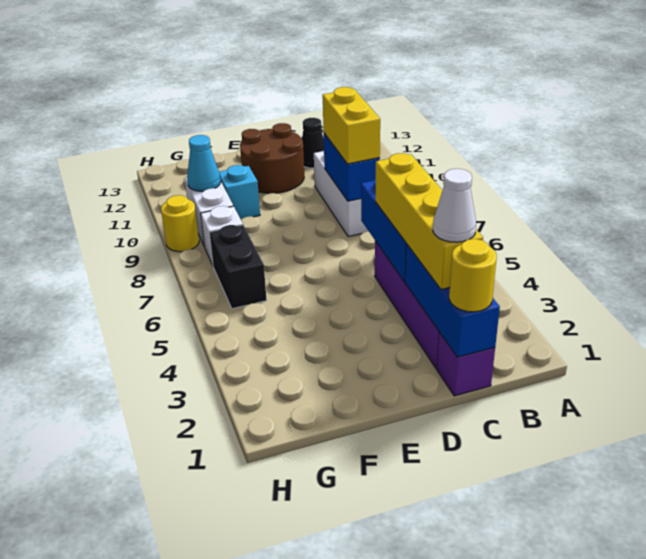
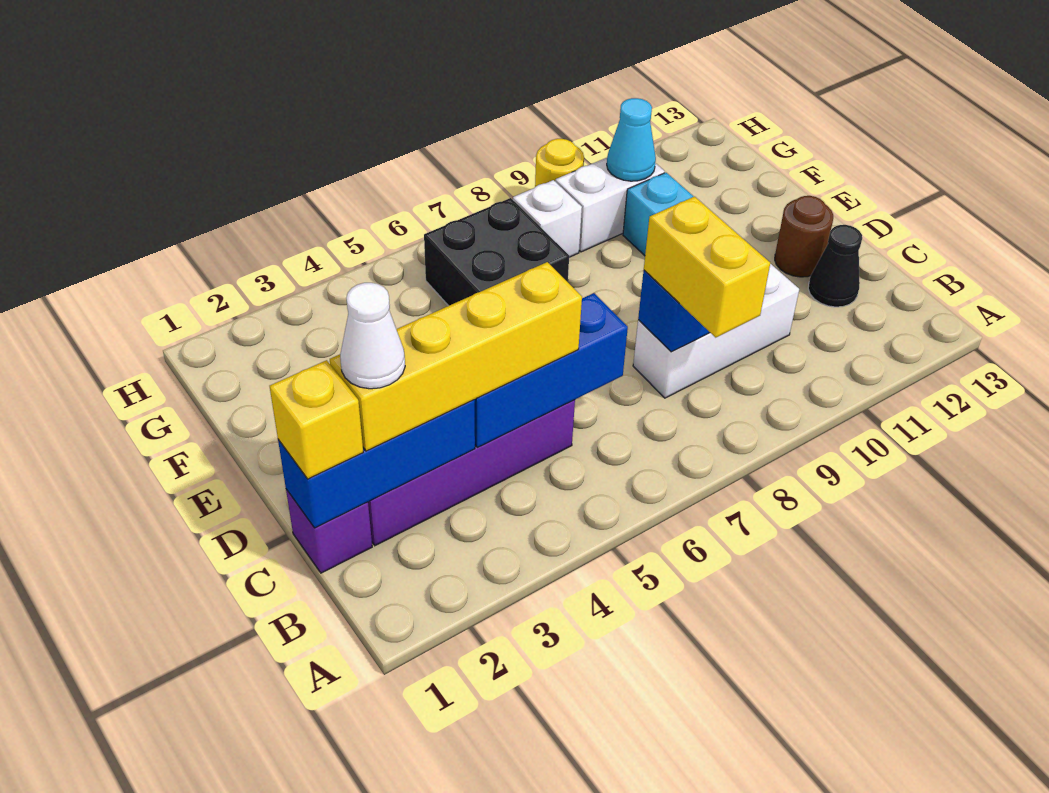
yellow round brick C1 level 3 -> yellow brick C1 level 3
yellow brick C8:C9 level 3 -> yellow brick B8:C8 level 3
brown round brick D11:E12 level 1 -> brown round brick D12 level 1
black brick G6:G7 level 1 -> black brick F6:G7 level 1

